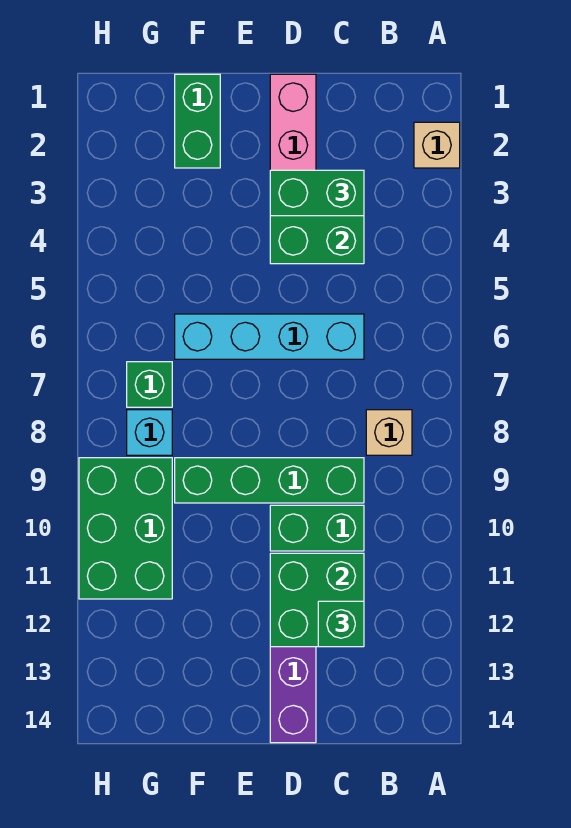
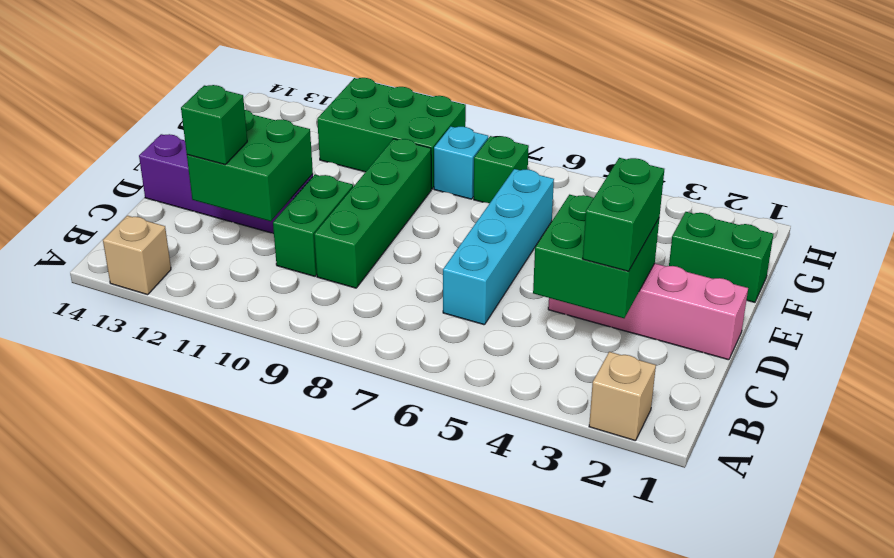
tan brick B8 level 1 -> tan brick A13 level 1

